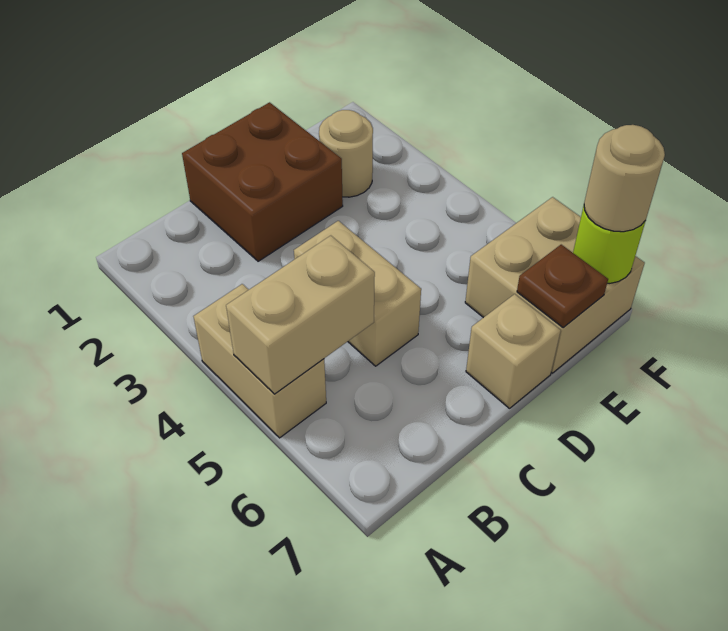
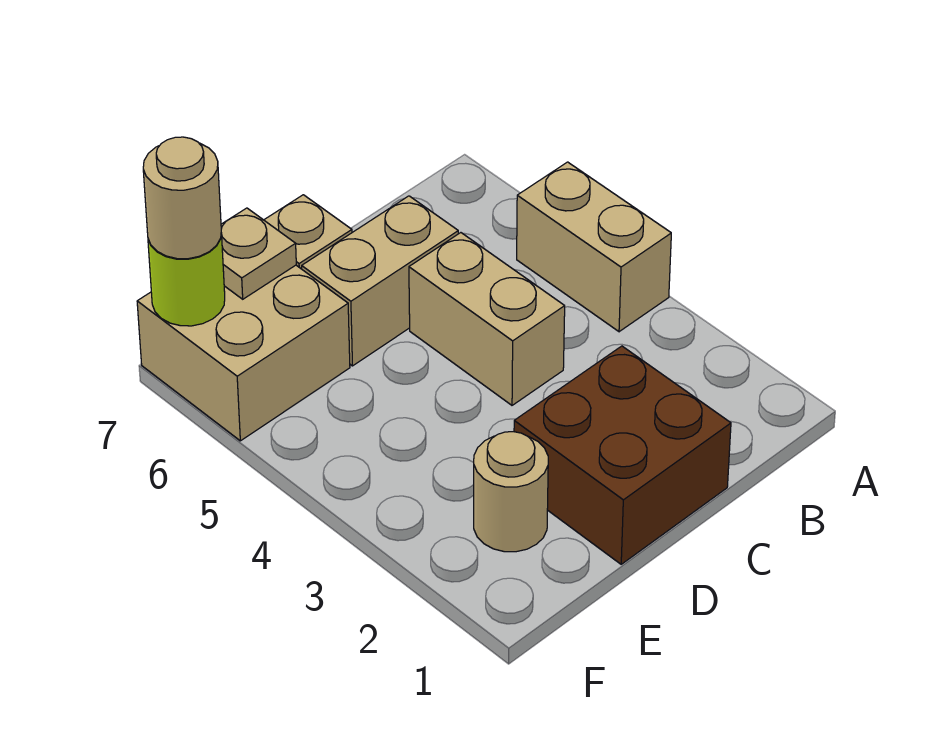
tan brick A5:B5 level 2 -> tan brick C6:D6 level 1
brown plate E7 level 2 -> tan plate E7 level 2

